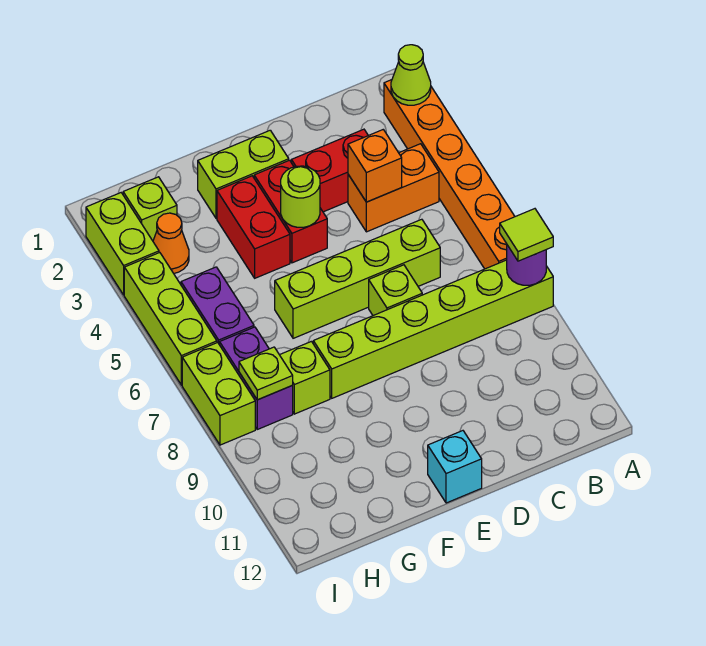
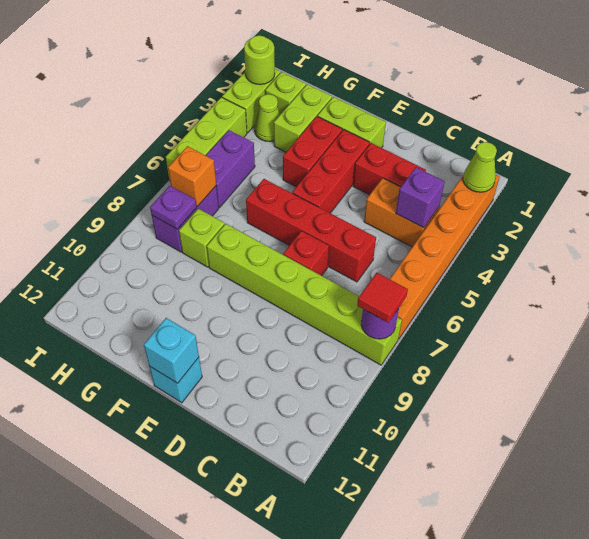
lime tile A8 level 3 -> red tile A8 level 3
none -> purple brick B4 level 2
orange brick C4 level 2 -> orange brick H7 level 2
lime brick C6:F6 level 1 -> red brick C6:F6 level 1
lime brick D7 level 1 -> red brick D7 level 1
red brick E3:E4 level 1 -> red brick E3:E5 level 1
lime round brick E4 level 2 -> lime round brick I2 level 2
none -> cyan brick E12 level 2
orange cone H3 level 1 -> lime cone H3 level 1
lime plate H8 level 2 -> purple plate H8 level 2
lime brick I7:I8 level 1 -> lime brick G2:G3 level 1

